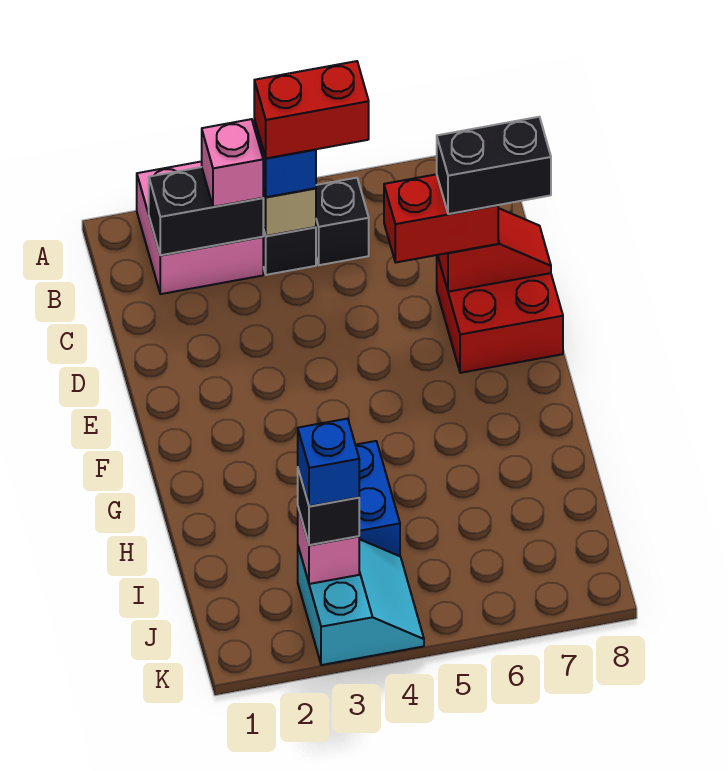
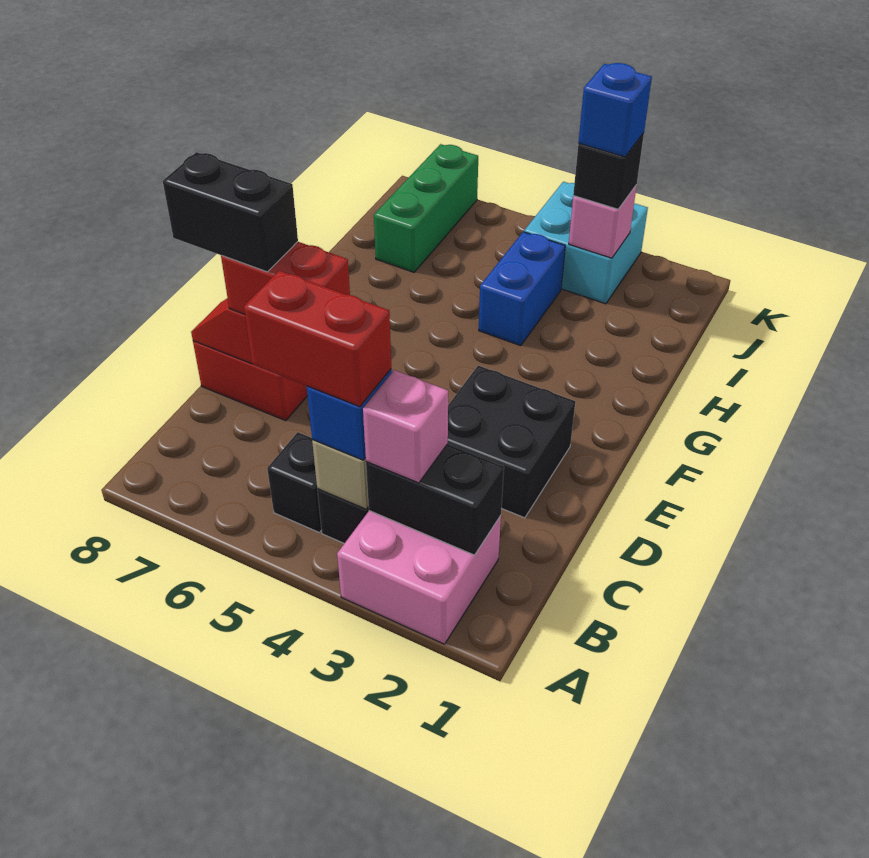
none -> black brick D2:E3 level 1
none -> green brick I7:K7 level 1
cyan slope J3:K4 level 1 top 3 -> cyan brick J3:K4 level 1

